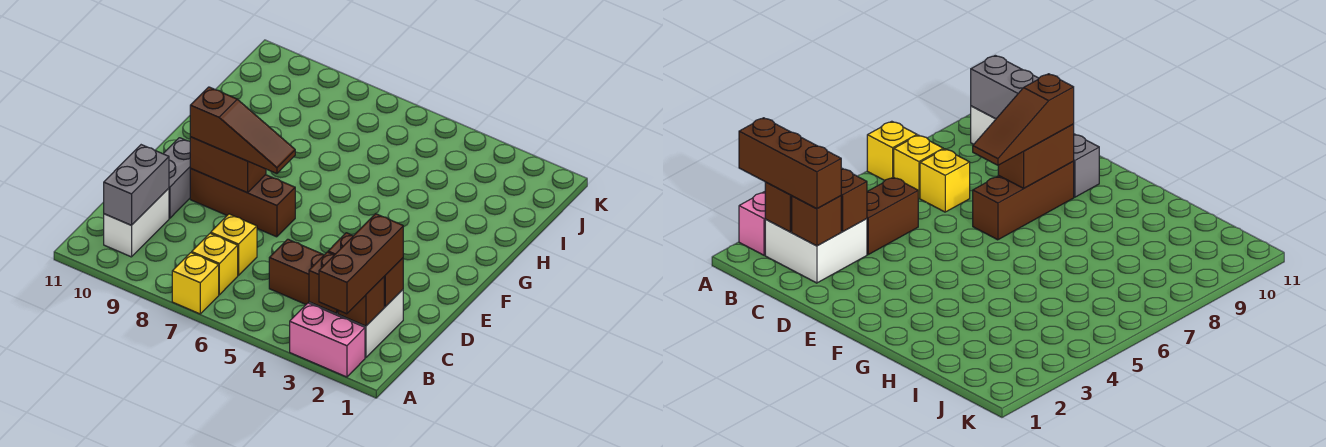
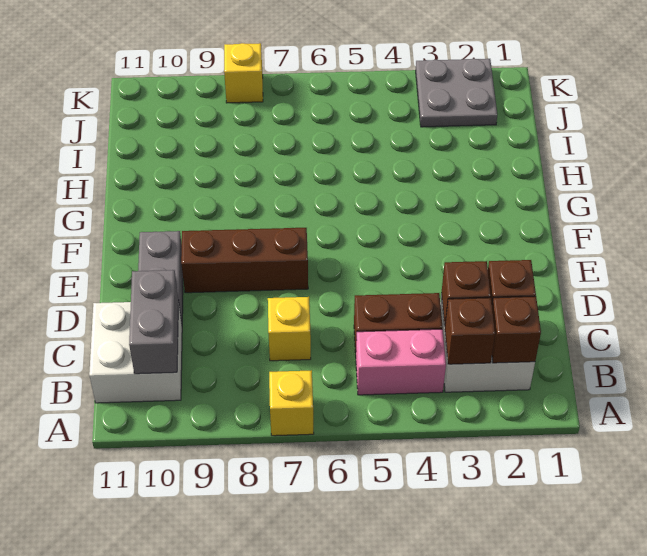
pink brick A2:A3 level 1 -> pink brick B4:B5 level 1
brown brick A2:C2 level 3 -> none
yellow brick B7 level 1 -> yellow brick K8 level 1
white brick B10:C10 level 1 -> white brick B10:C11 level 1
brown slope E7:E9 level 3 top 9 -> none
brown brick E8:E9 level 2 -> none
none -> grey plate J2:K3 level 1

